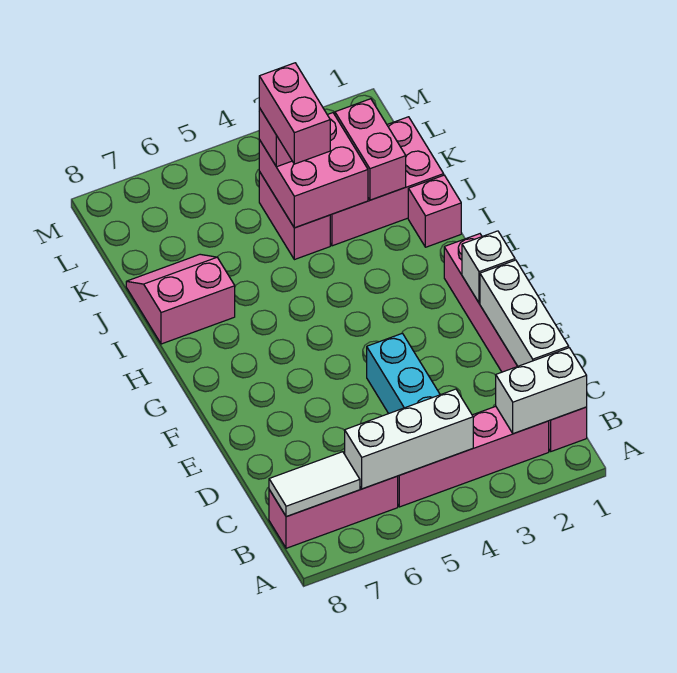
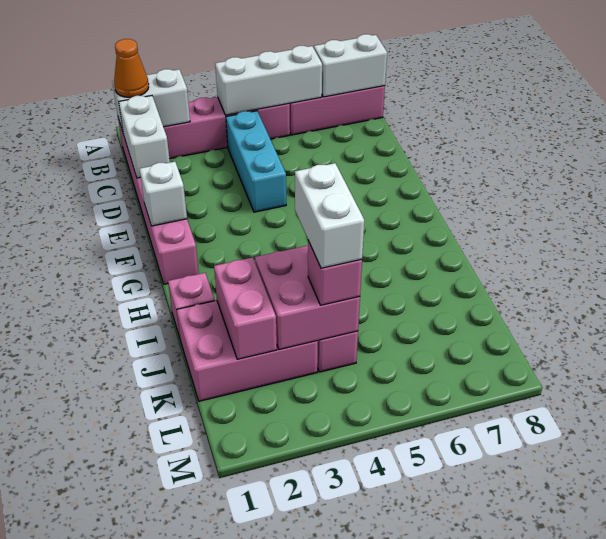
none -> orange cone B1 level 3
white tile B7:B8 level 2 -> white brick B7:B8 level 2
white brick C1:E1 level 2 -> white brick C1:D1 level 2
pink slope I7:J8 level 1 top I -> none
pink brick J4:K4 level 4 -> white brick J4:K4 level 4

